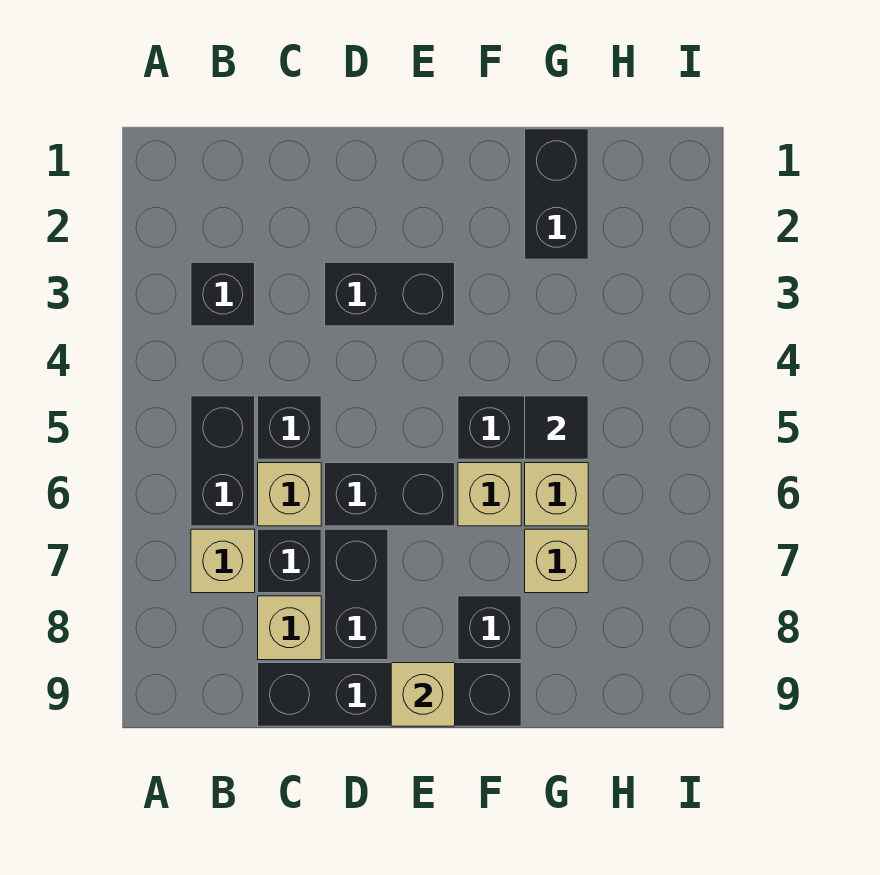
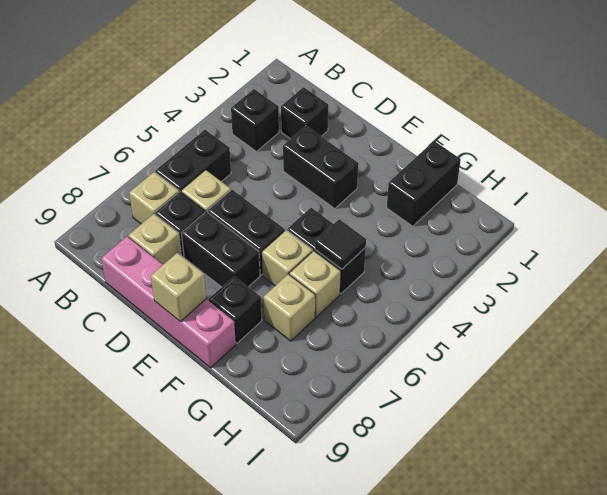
black brick C5 level 1 -> black brick C2 level 1
black brick C9:F9 level 1 -> pink brick C9:F9 level 1
black brick D7:D8 level 1 -> black brick D7:E7 level 1

